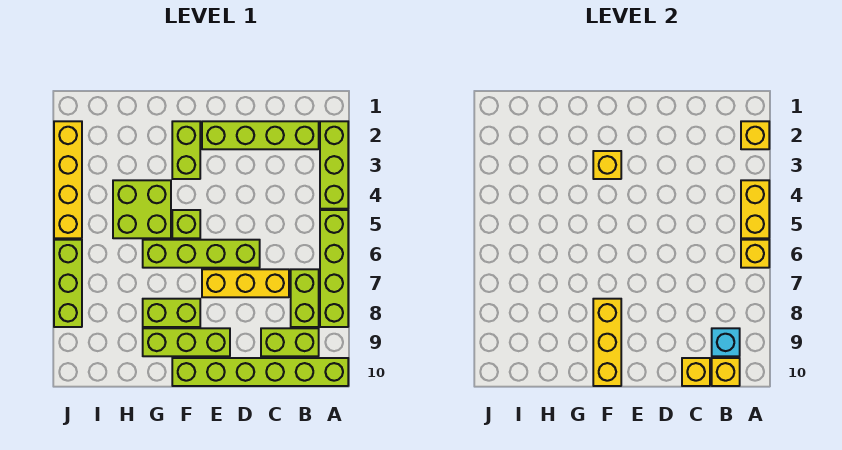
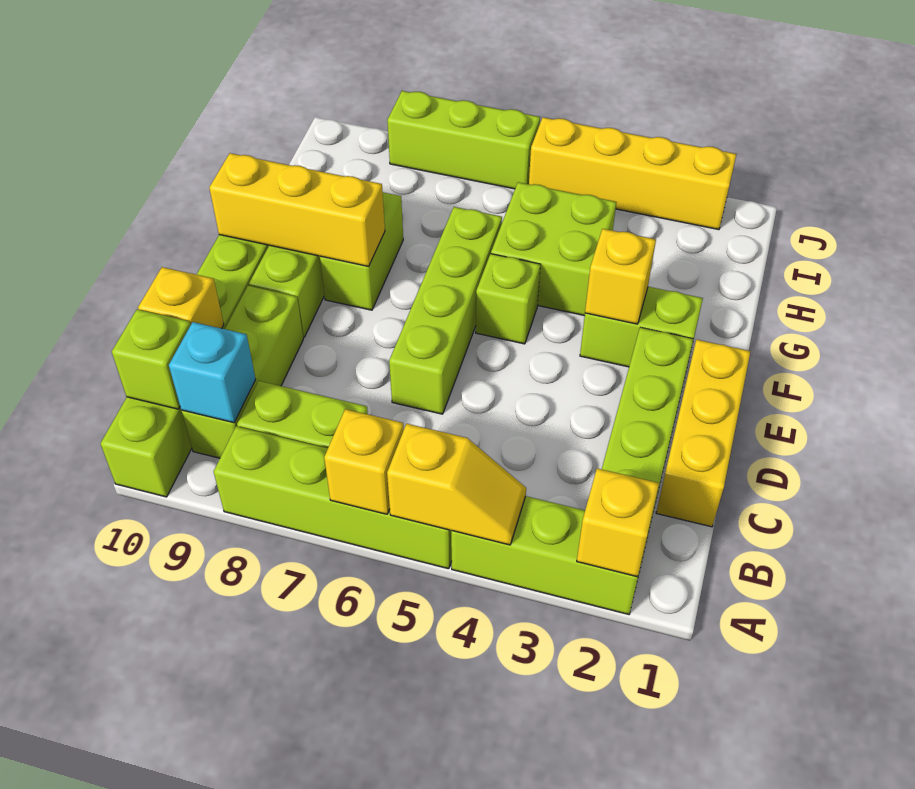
yellow brick A4:A5 level 2 -> yellow slope A4:A5 level 2 top 5
lime brick B9:C9 level 1 -> lime brick B9:D9 level 1
yellow brick B10 level 2 -> lime brick B10 level 2
yellow brick C7:E7 level 1 -> yellow brick C1:E1 level 1

